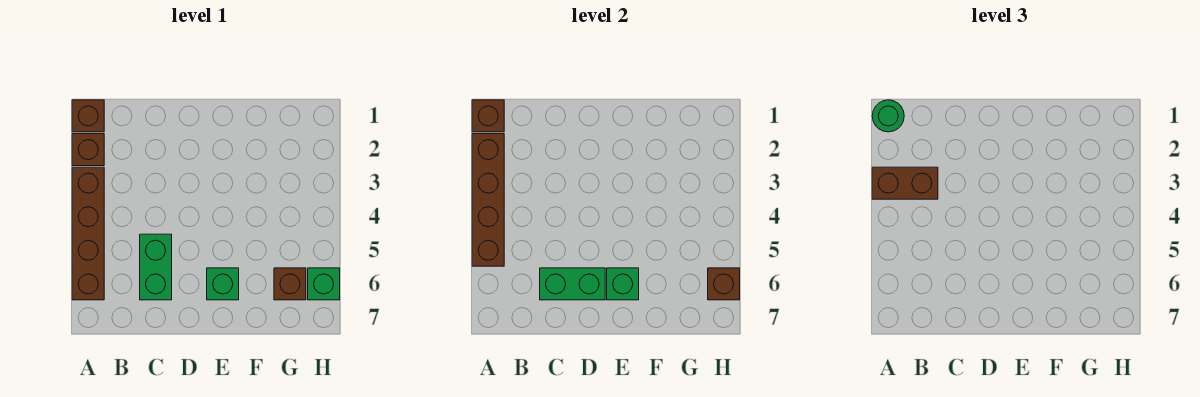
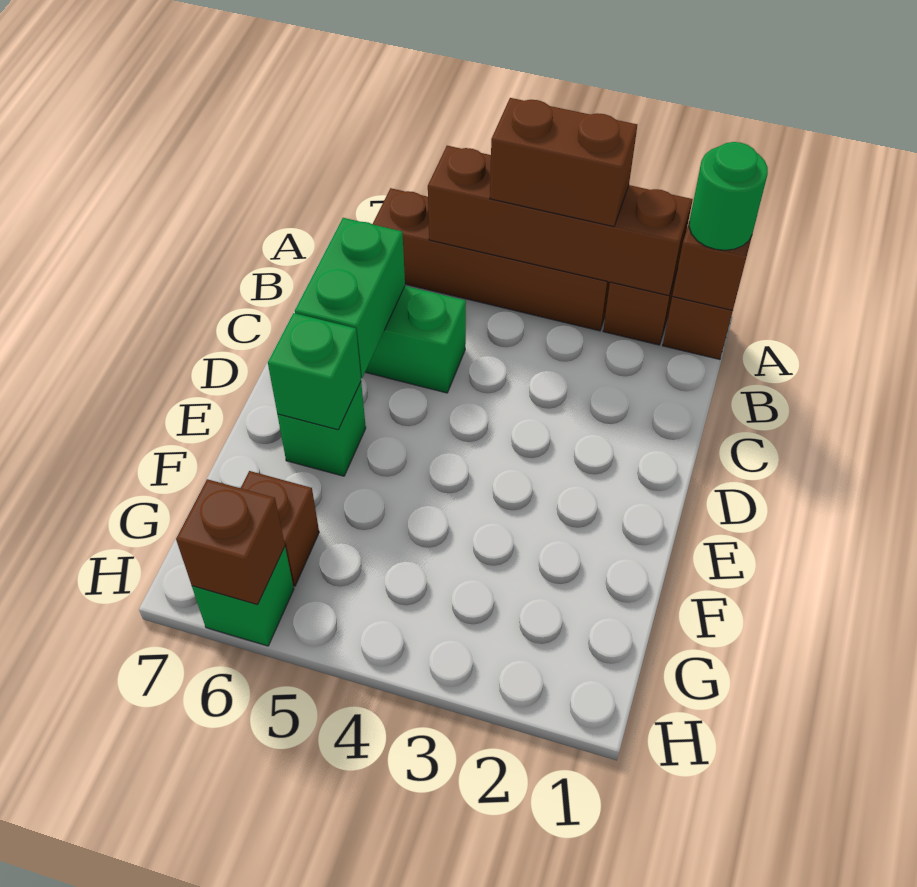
brown brick A3:B3 level 3 -> brown brick A3:A4 level 3

